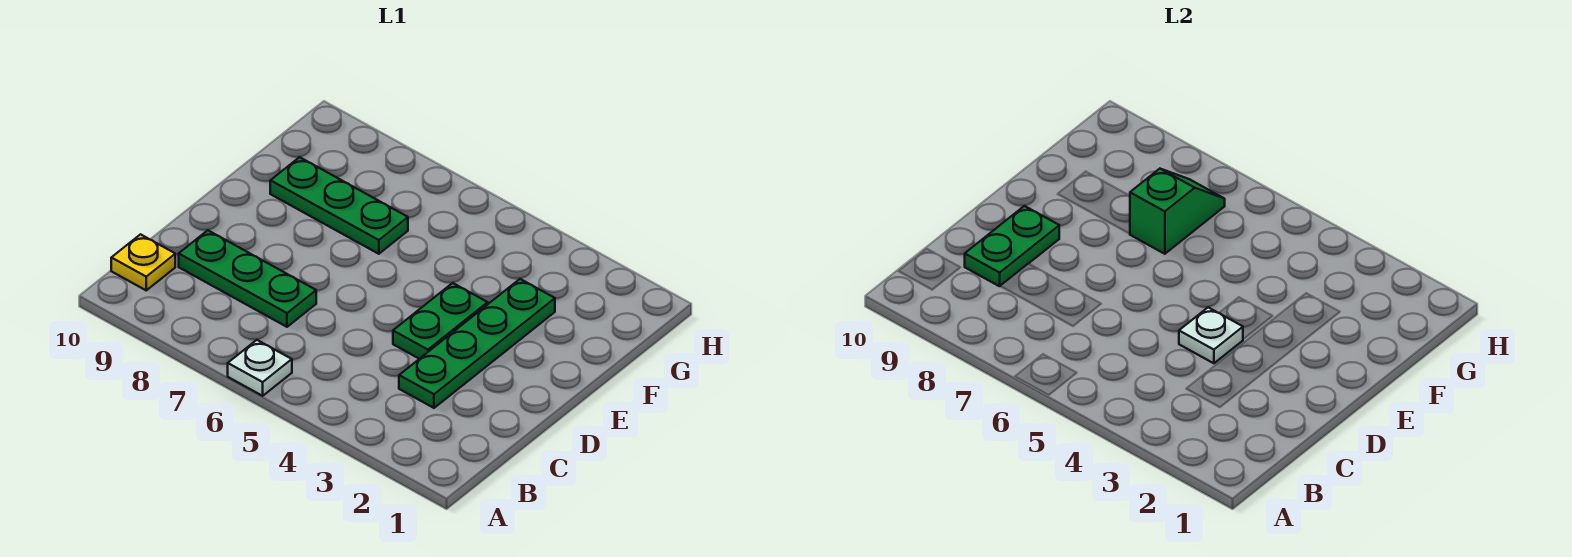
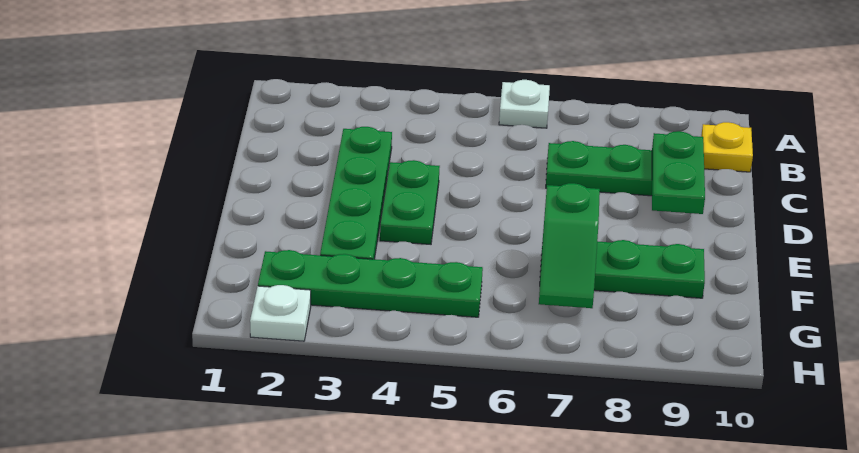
white plate D4 level 2 -> white plate H2 level 1
none -> green plate G2:G5 level 1

